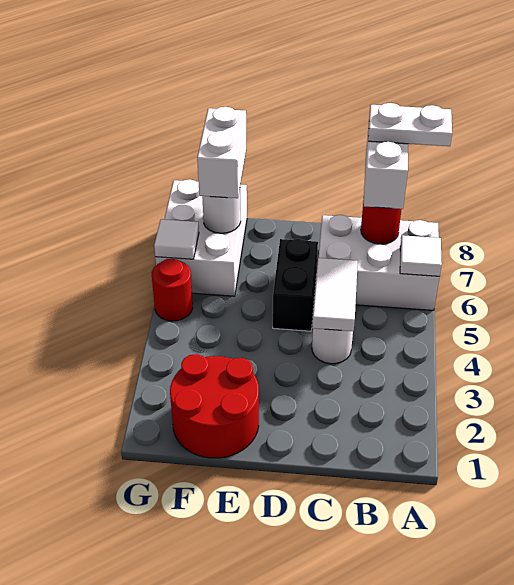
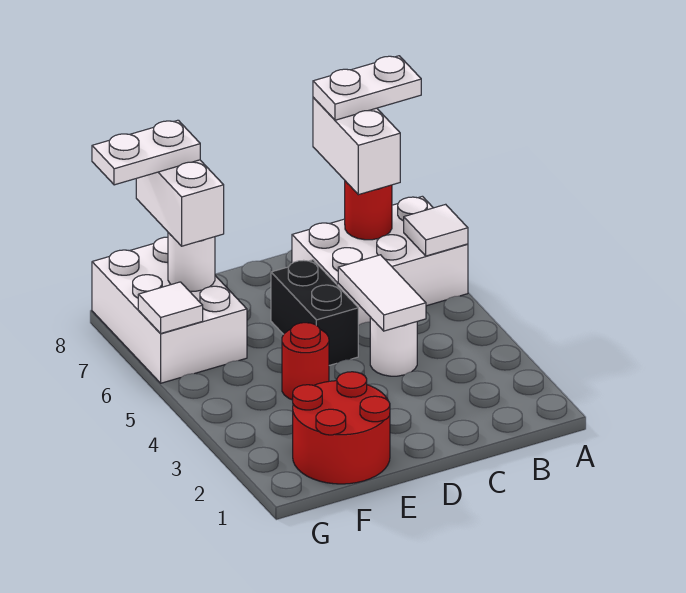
none -> white plate F8:G8 level 4
red round brick G5 level 1 -> red round brick E4 level 1

